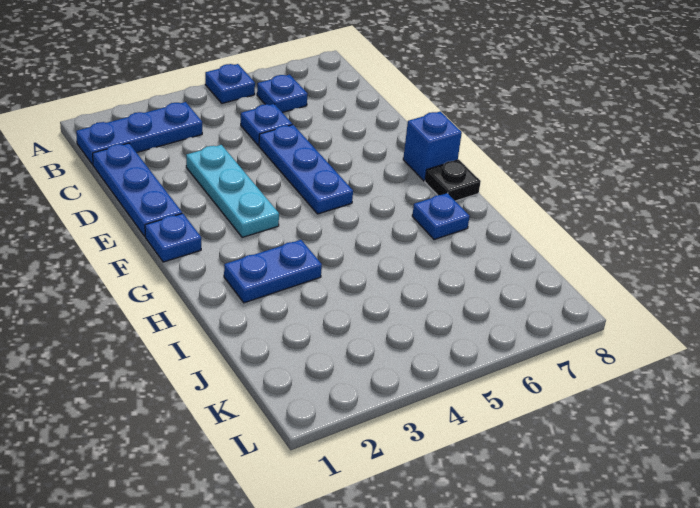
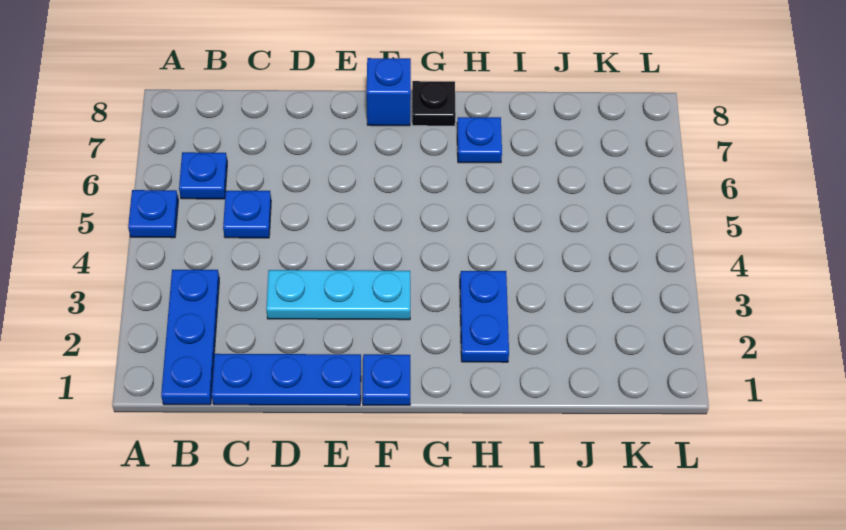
blue plate D5:F5 level 1 -> none

